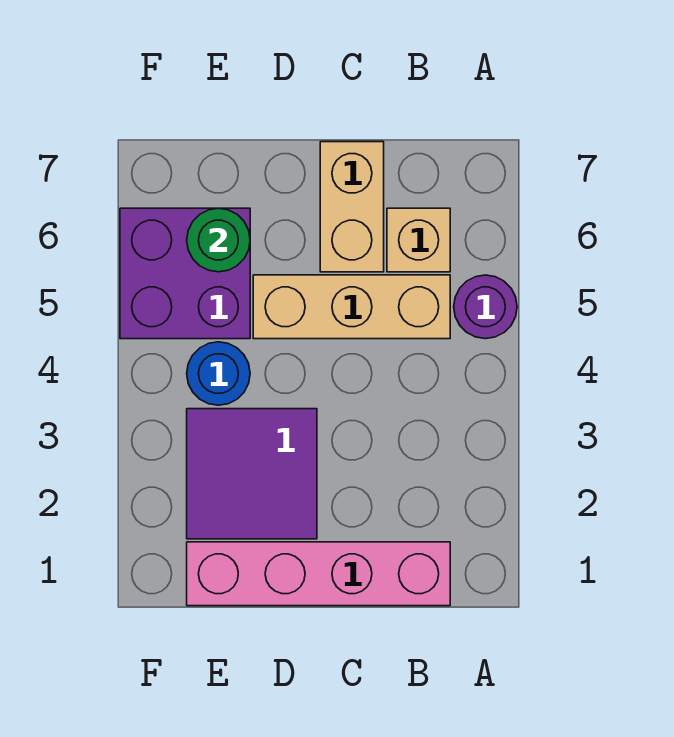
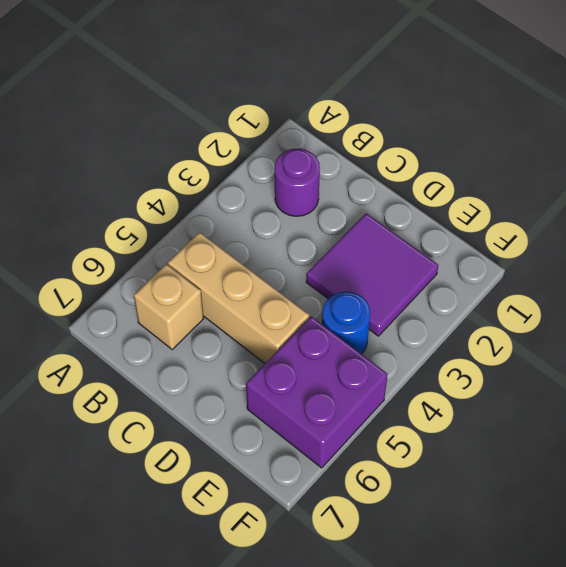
purple round brick A5 level 1 -> purple round brick B2 level 1
pink brick B1:E1 level 1 -> none
tan brick C6:C7 level 1 -> none
green round brick E6 level 2 -> none

